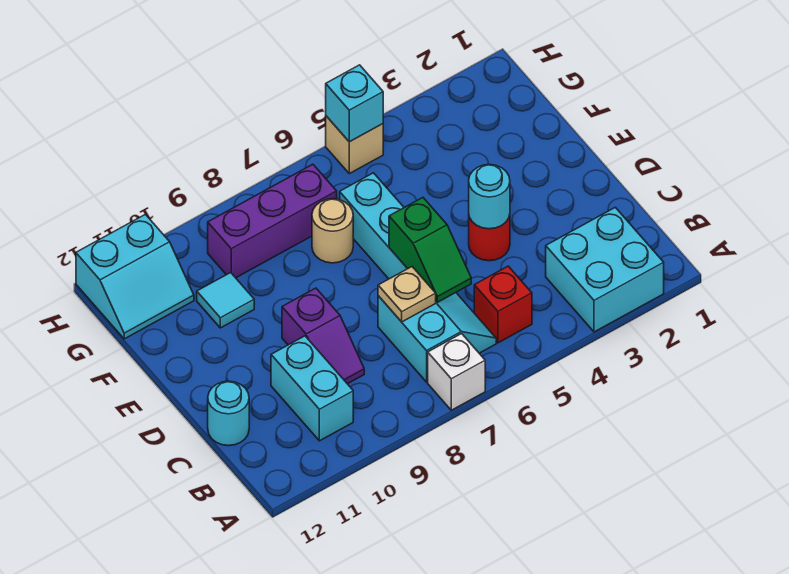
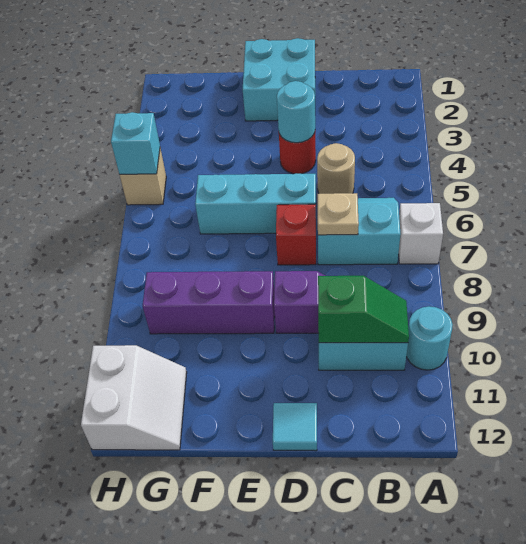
cyan brick A2:B3 level 1 -> cyan brick D1:E2 level 1
red brick B5 level 1 -> red brick D7 level 1
green slope C6:D6 level 2 top D -> green slope B10:C10 level 2 top C
cyan round brick C12 level 1 -> cyan round brick A10 level 1
tan round brick F7 level 1 -> tan round brick C5 level 1
cyan tile F10 level 1 -> cyan tile D12 level 1
purple brick G7:G9 level 1 -> purple brick E9:G9 level 1
cyan slope G11:H12 level 1 top H -> white slope G11:H12 level 1 top H

